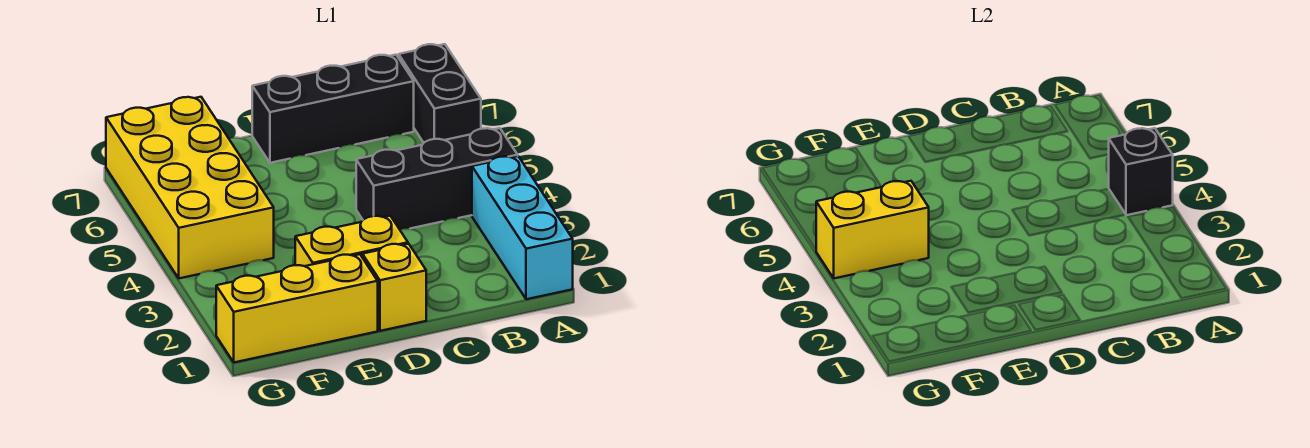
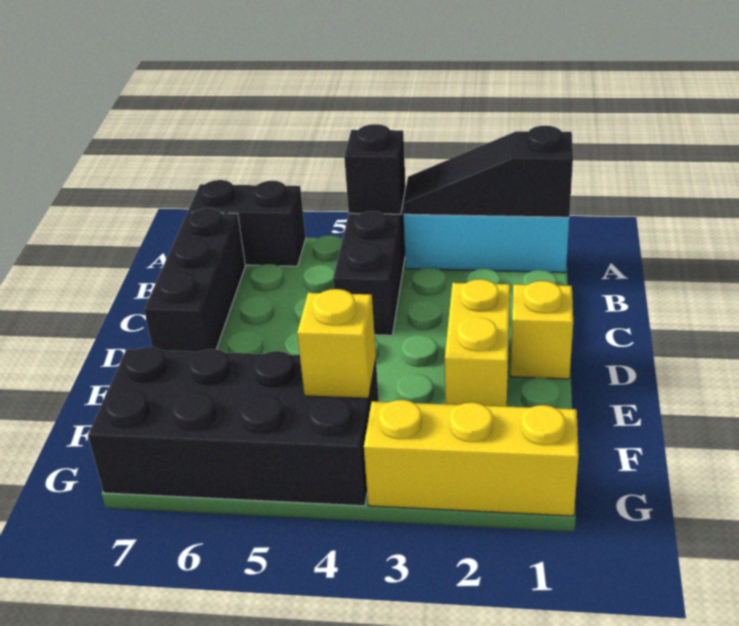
none -> black slope A1:A3 level 2 top 1
yellow brick E1:G1 level 1 -> yellow brick G1:G3 level 1
yellow brick F4:G7 level 1 -> black brick F4:G7 level 1
yellow brick F4:G4 level 2 -> yellow brick F4 level 2

